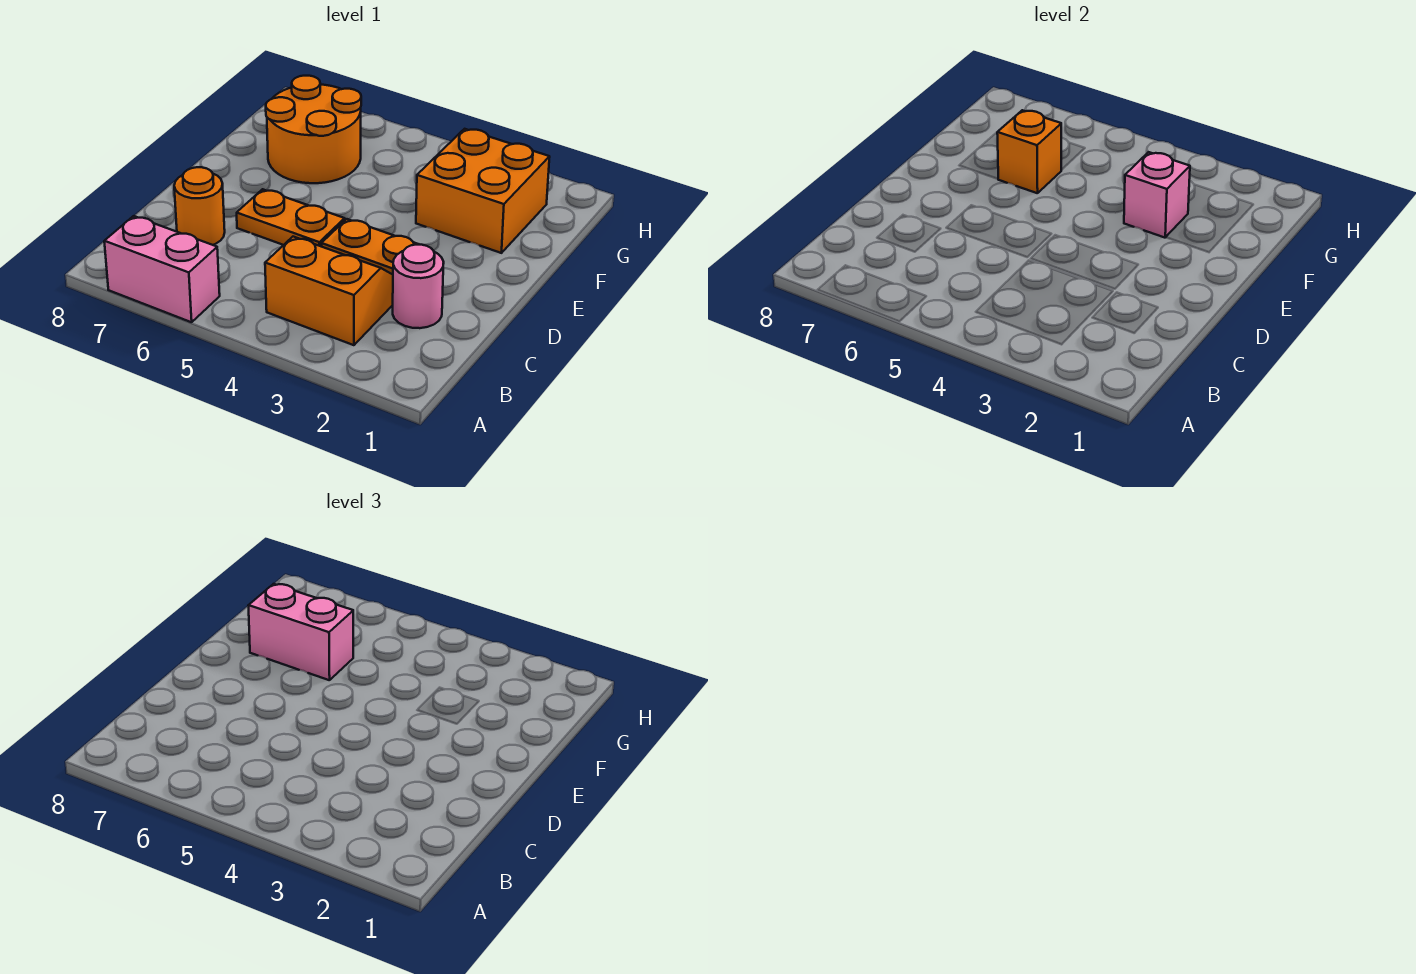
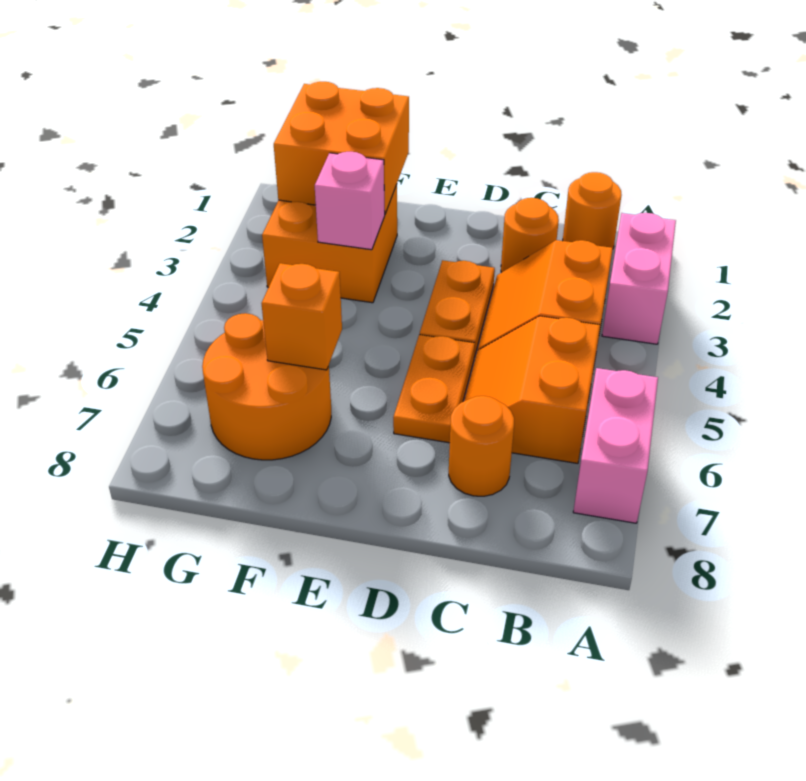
none -> orange round brick B1 level 1
none -> orange slope B5:C6 level 1 top B
pink round brick C2 level 1 -> orange round brick C2 level 1
none -> orange brick F1:G2 level 2
pink brick F6:F7 level 3 -> pink brick A2:A3 level 1

